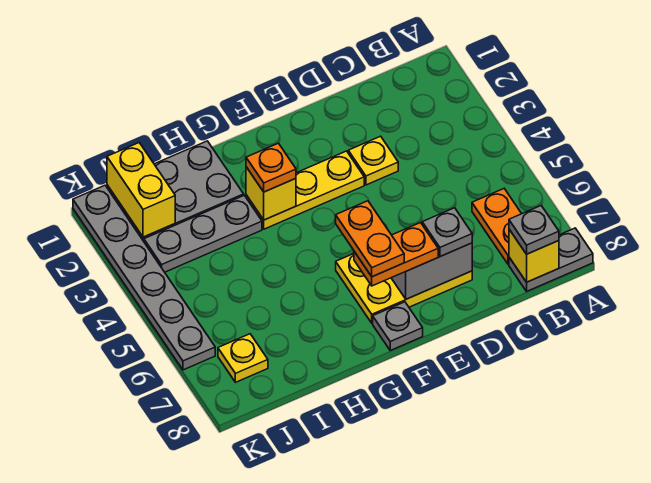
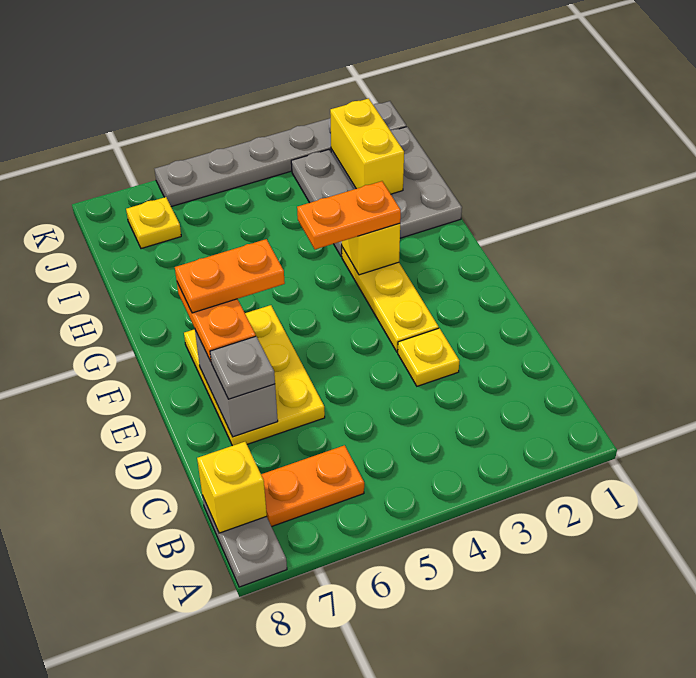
grey plate B8 level 3 -> none
grey plate F8 level 1 -> none
orange plate G3 level 3 -> orange plate G3:G4 level 3
yellow brick J1:J2 level 2 -> yellow brick I2:J2 level 2

